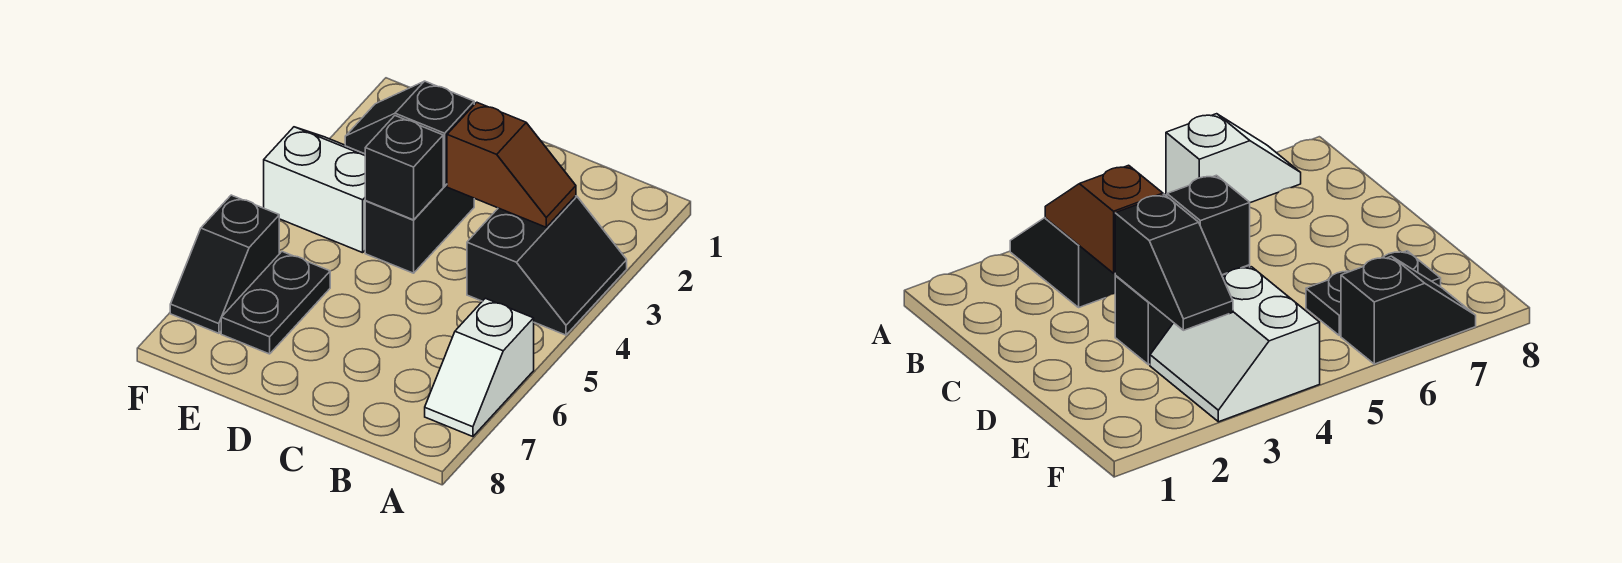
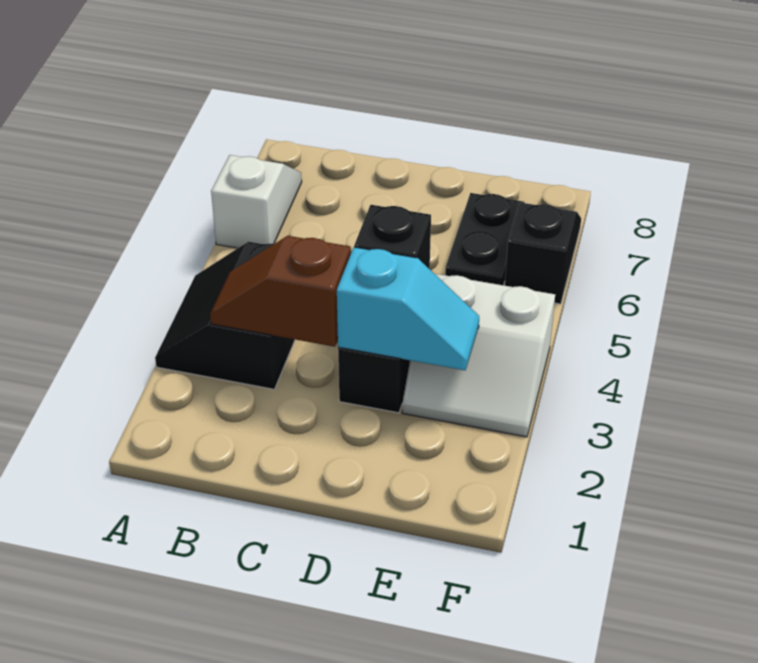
black slope D3:E3 level 2 top D -> cyan slope D3:E3 level 2 top D

